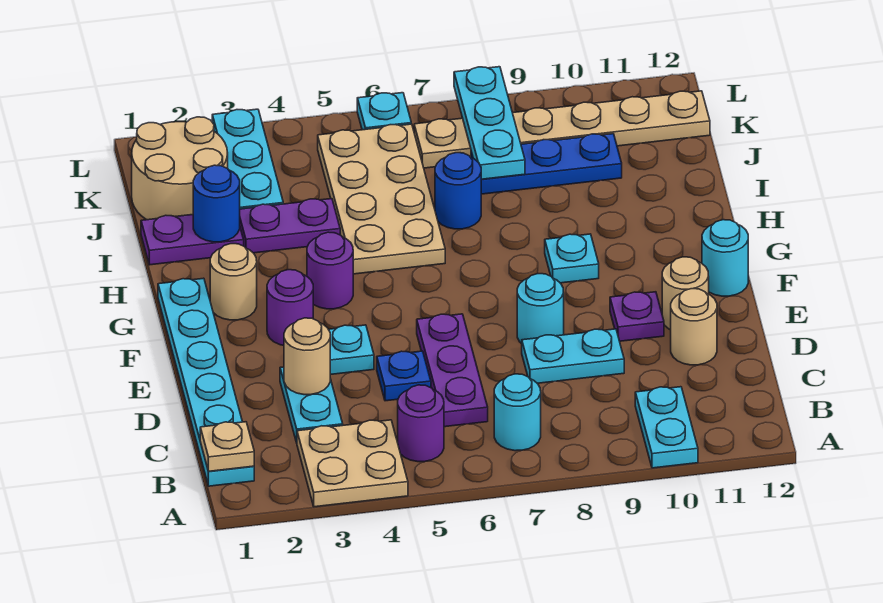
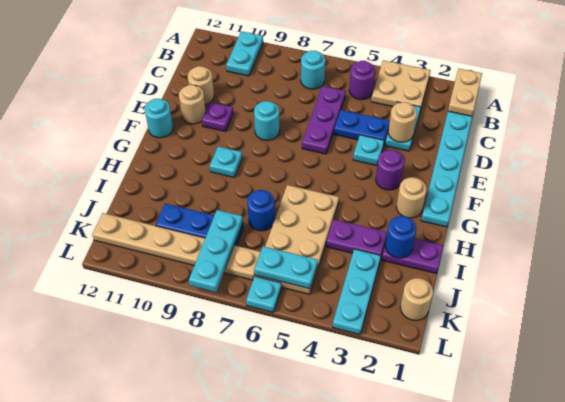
tan plate B1 level 2 -> tan plate A1:B1 level 2
blue plate D5 level 1 -> blue plate D4:D5 level 1
cyan plate D8:D9 level 1 -> cyan plate K5:K6 level 2
purple round brick G4 level 1 -> none
tan round brick J1:K2 level 1 -> tan round brick K1 level 1

